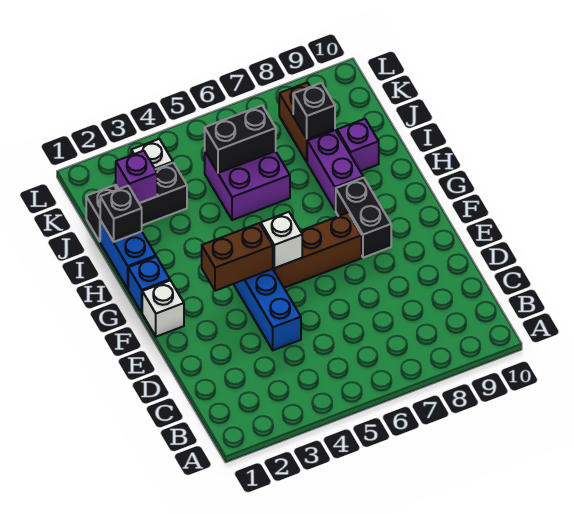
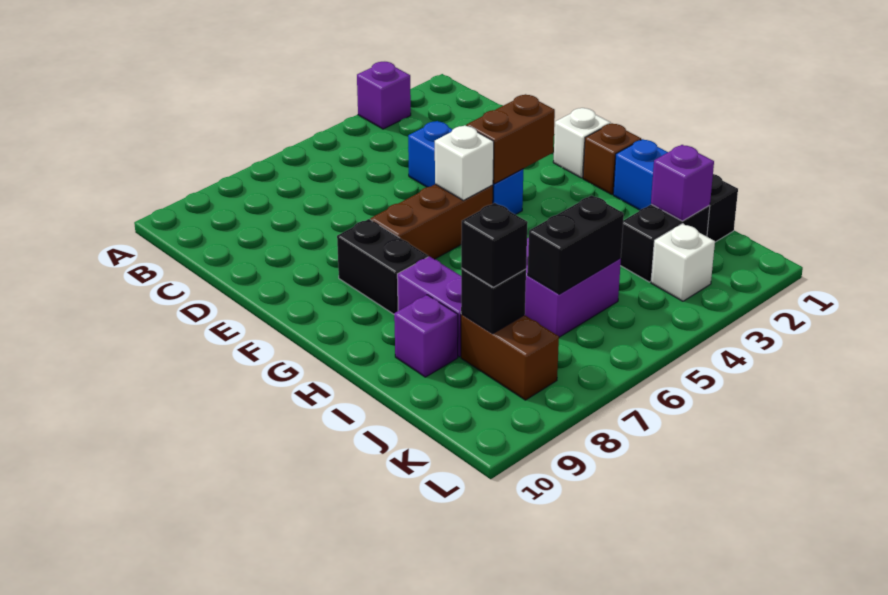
none -> purple brick A3 level 1
blue brick G1 level 1 -> brown brick G1 level 1
black brick I1 level 2 -> black brick J8 level 3

